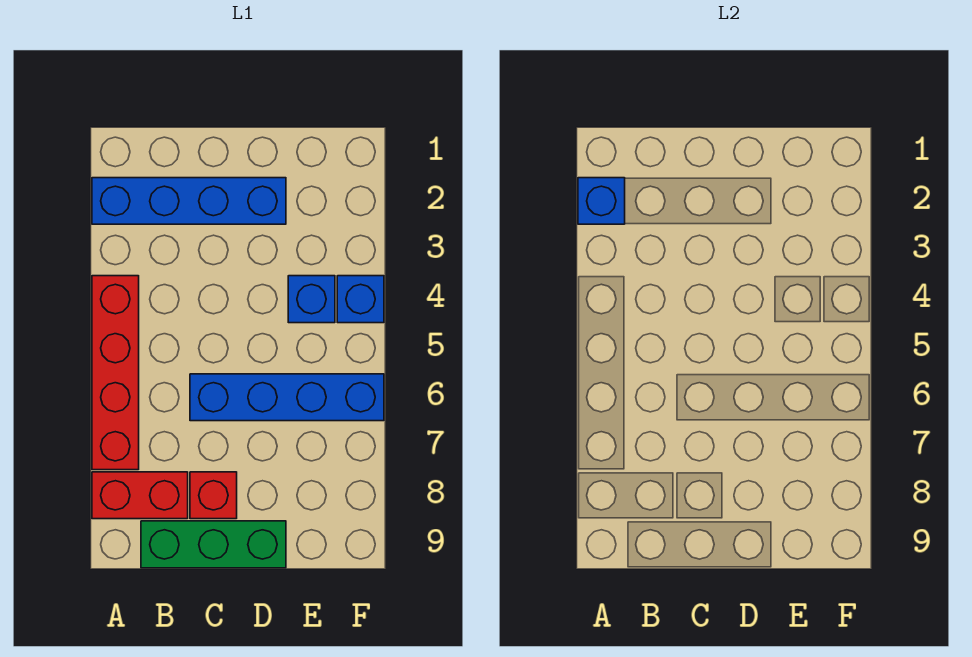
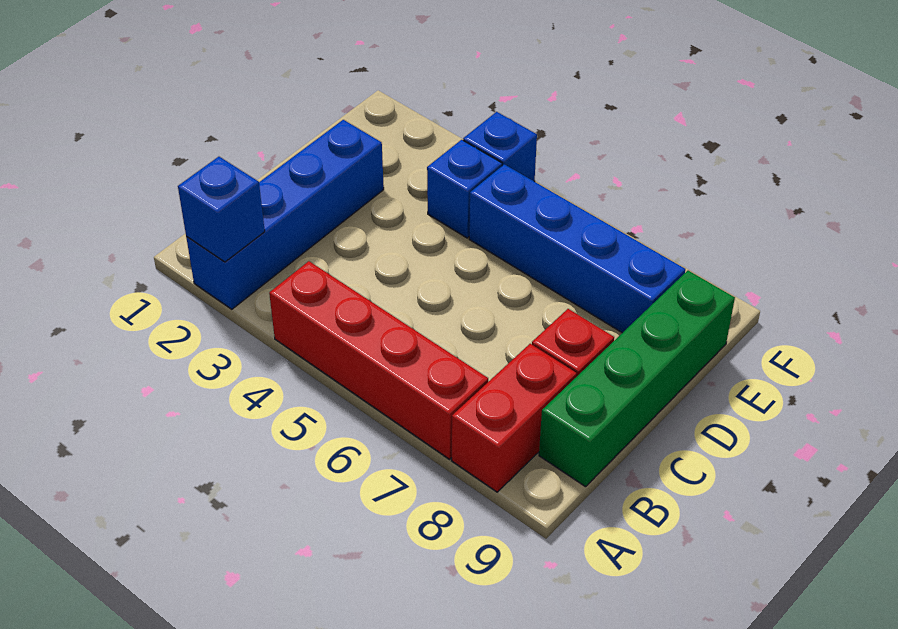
green brick B9:D9 level 1 -> green brick B9:E9 level 1
blue brick C6:F6 level 1 -> blue brick E5:E8 level 1

